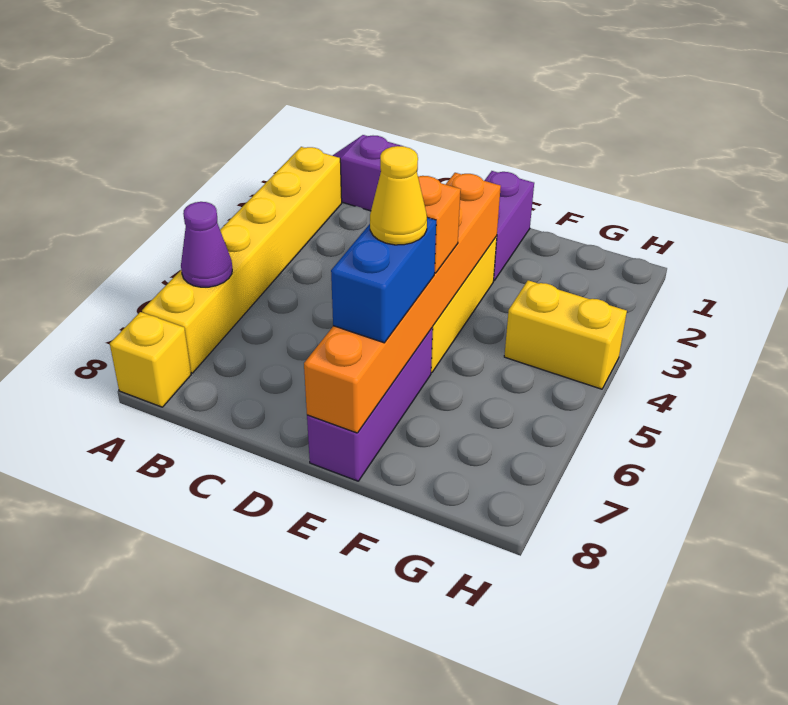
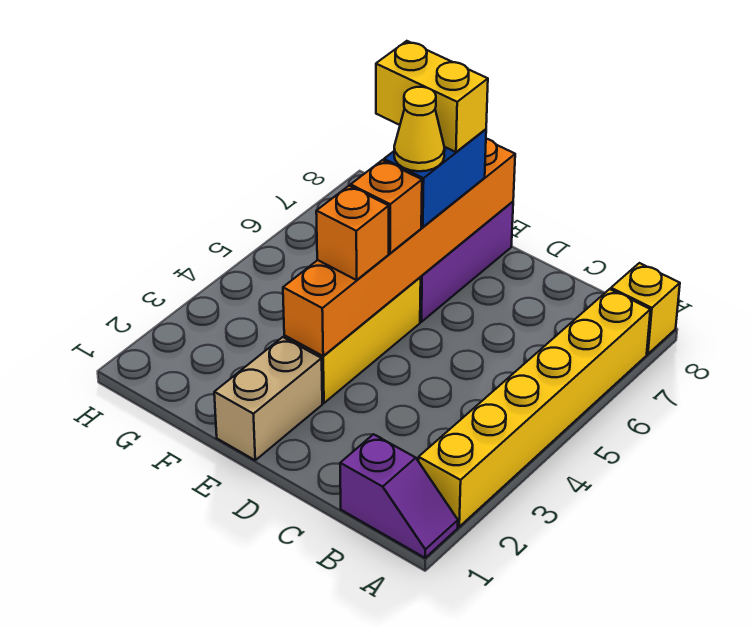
purple cone A6 level 2 -> none
purple brick E1:E2 level 1 -> tan brick E1:E2 level 1
none -> orange brick E4 level 3
yellow brick G4:H4 level 1 -> yellow brick E7:F7 level 4

